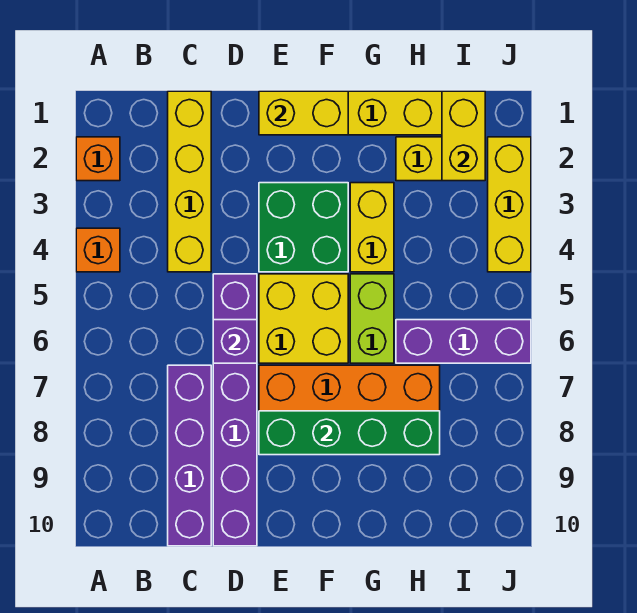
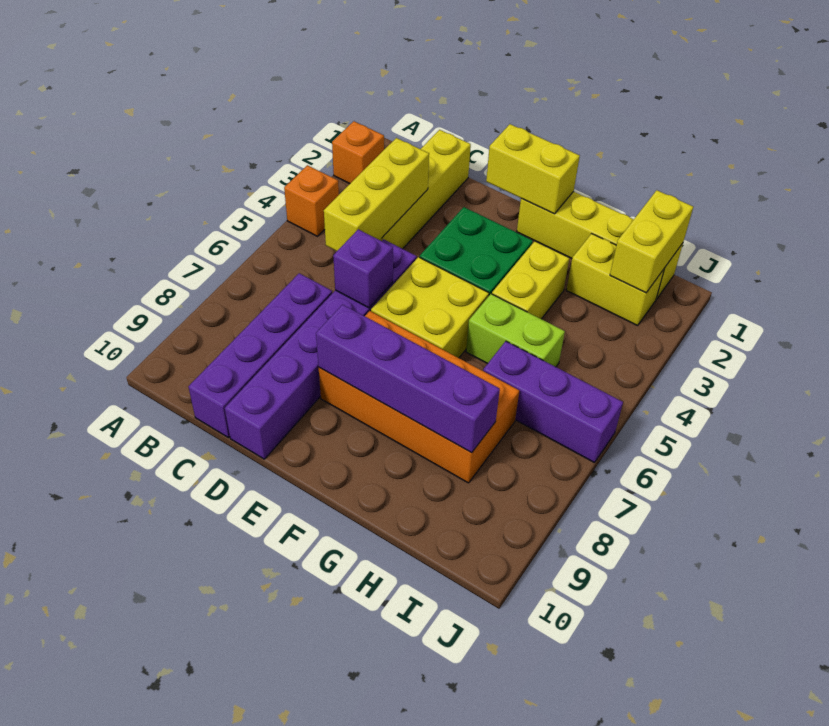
green brick E8:H8 level 2 -> purple brick E8:H8 level 2
lime brick G5:G6 level 1 -> lime brick G5:H5 level 1
yellow brick J2:J4 level 1 -> yellow brick C3:C5 level 2

